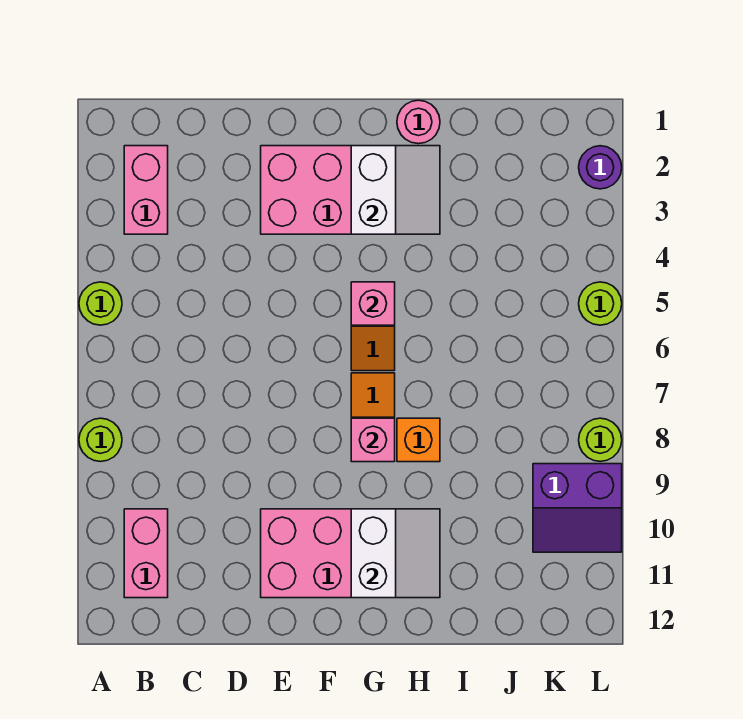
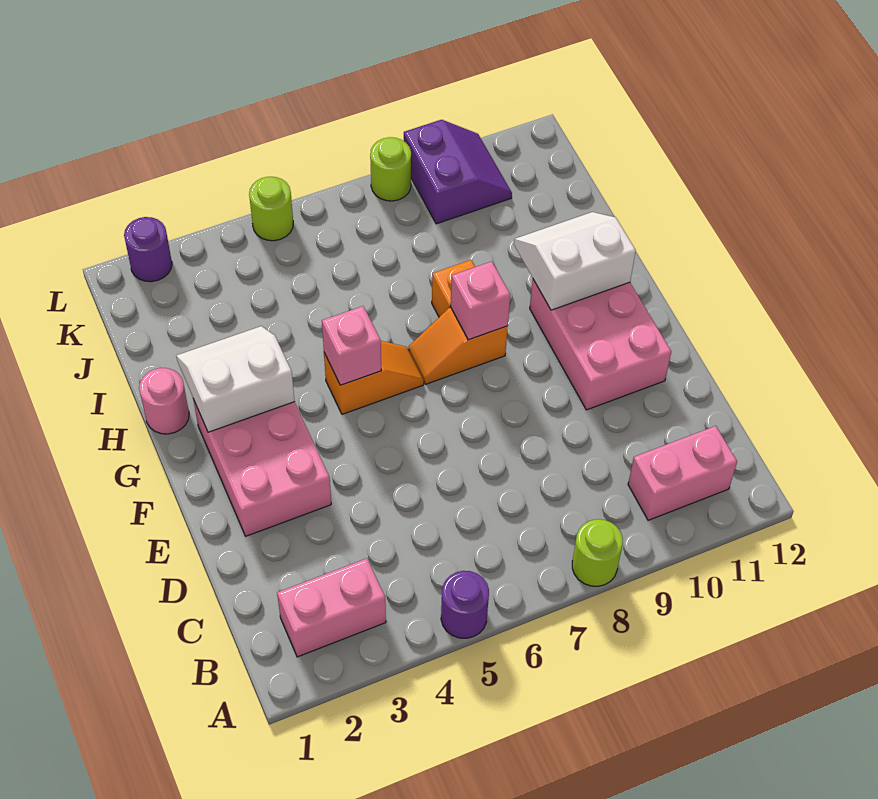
lime round brick A5 level 1 -> purple round brick A5 level 1

